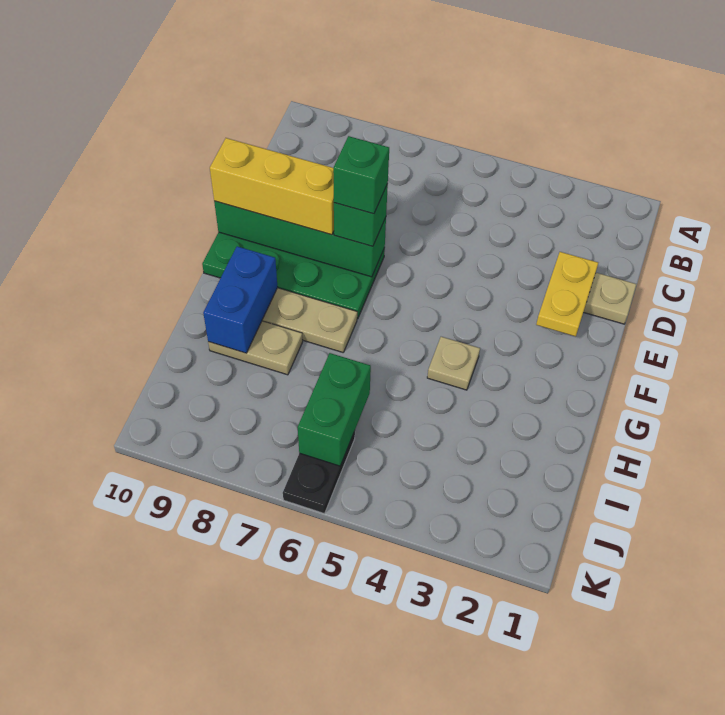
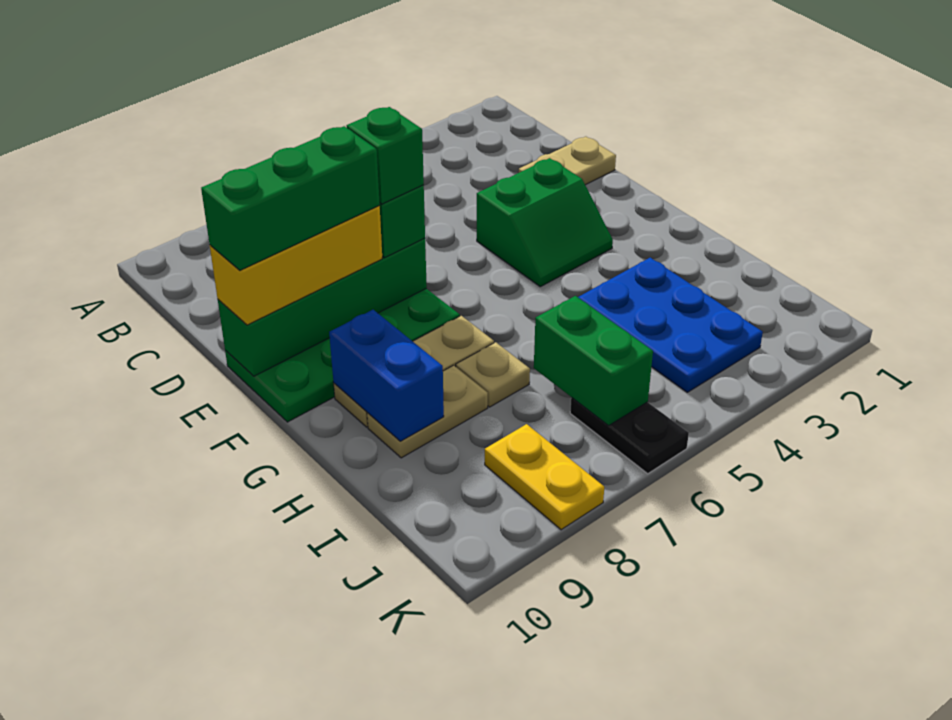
yellow plate D2:E2 level 2 -> yellow plate J8:K8 level 1
none -> green slope E3:F4 level 1 top E
none -> green brick E8:E10 level 4
tan plate G4 level 1 -> tan plate H7 level 1
none -> blue plate H3:J4 level 1

